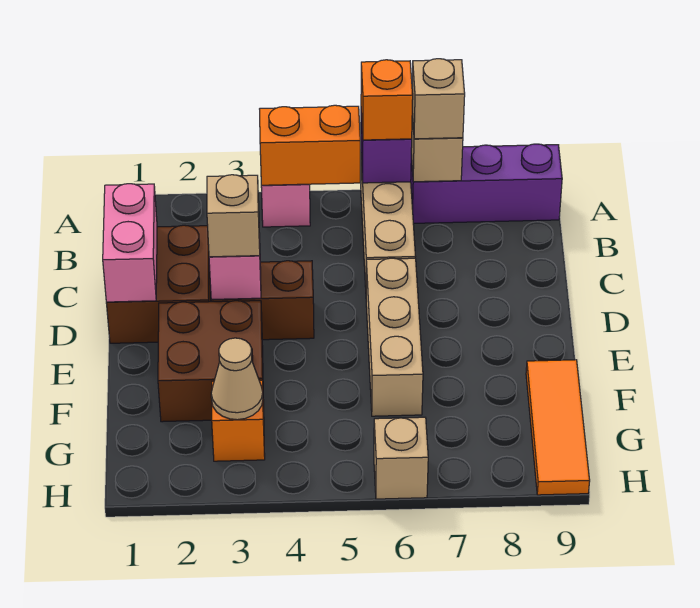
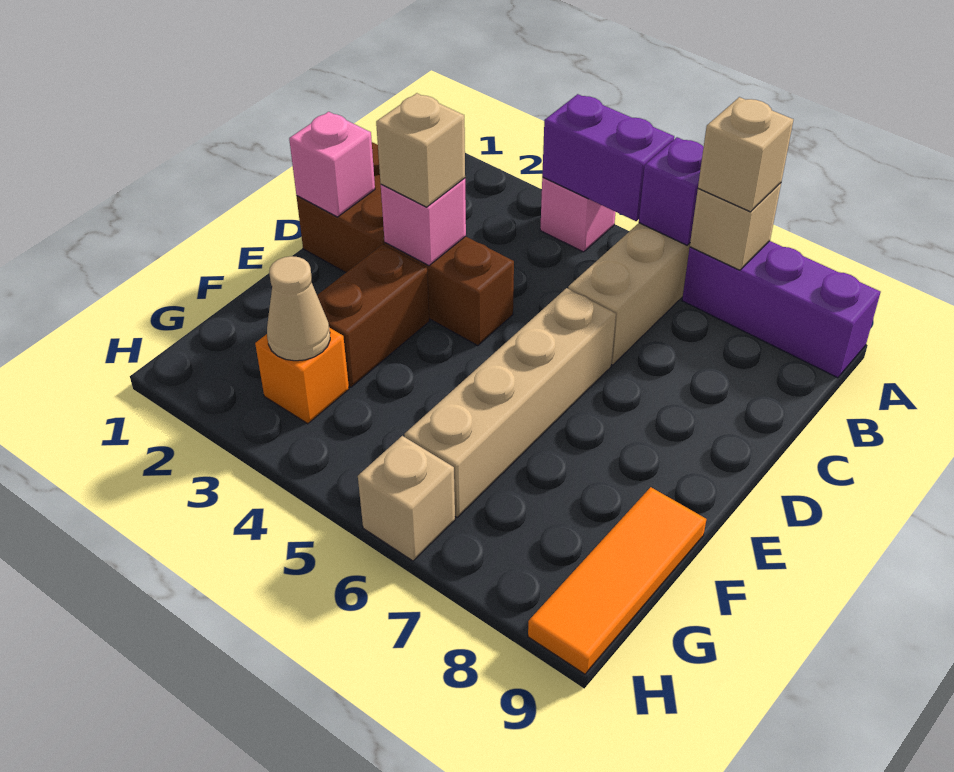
orange brick A4:A5 level 2 -> purple brick A4:A5 level 2
orange brick A6 level 3 -> none
pink brick C1:D1 level 2 -> pink brick D1 level 2
tan brick D6:F6 level 1 -> tan brick D6:G6 level 1
brown brick E2:F3 level 1 -> brown brick E3:F3 level 1

